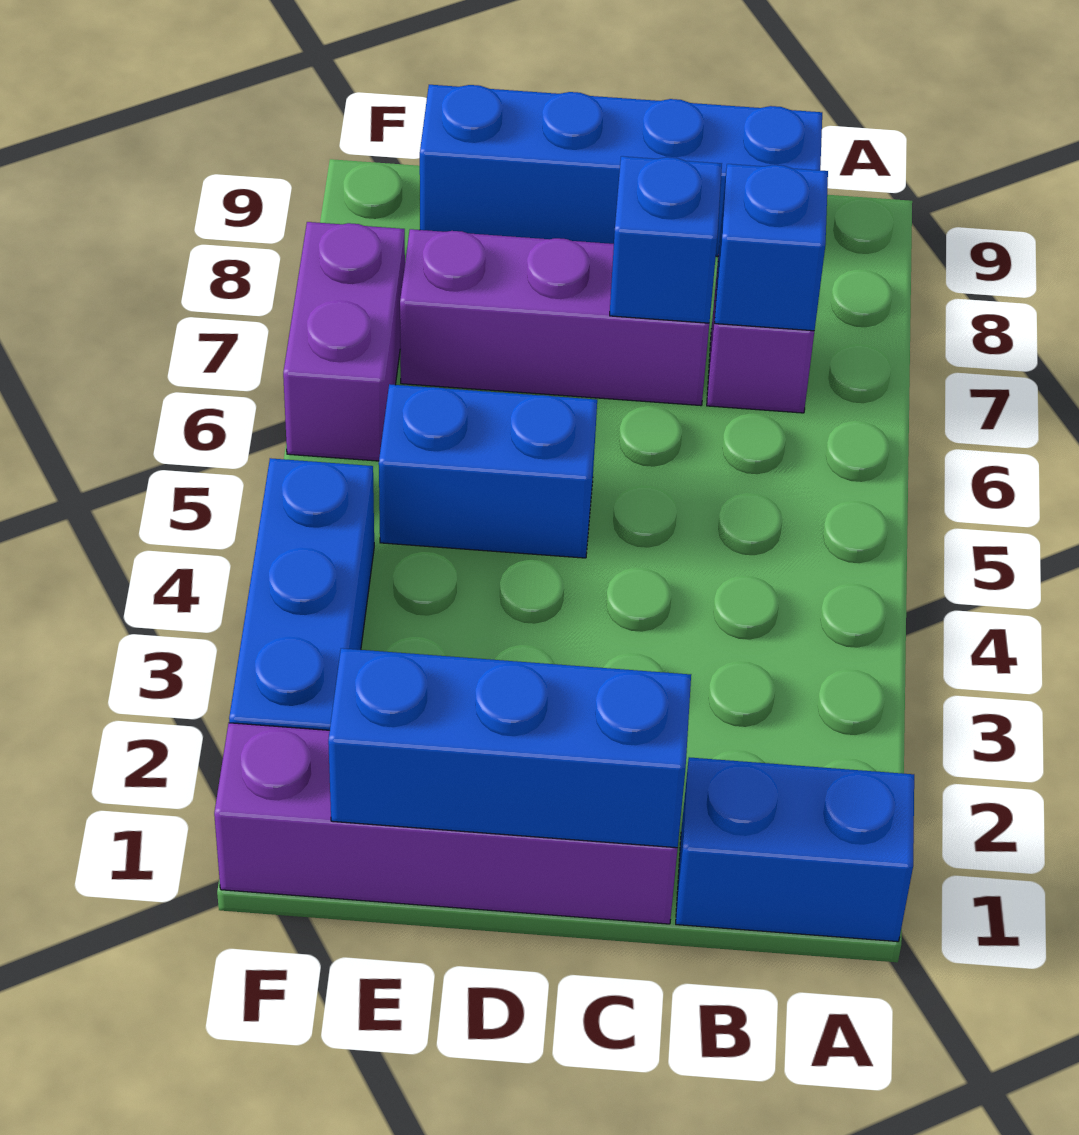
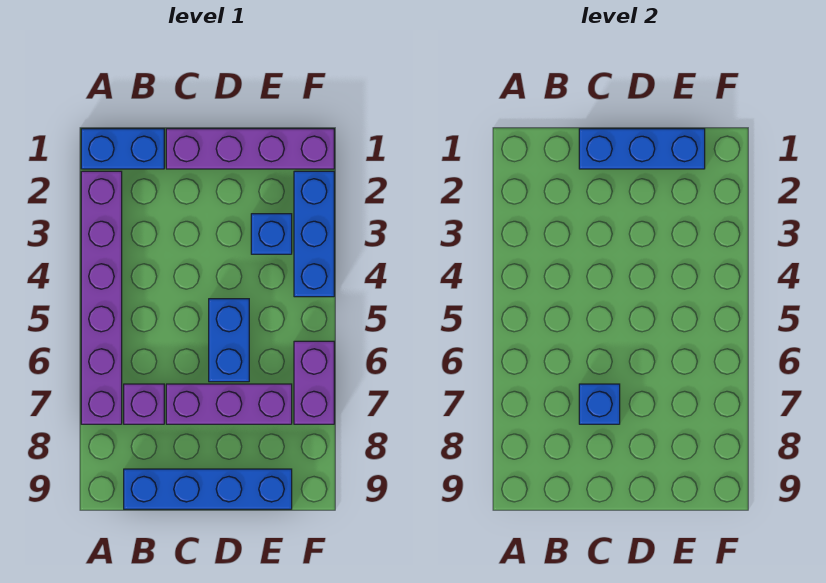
none -> purple brick A2:A7 level 1
blue brick B7 level 2 -> blue brick E3 level 1
blue brick D5:E5 level 1 -> blue brick D5:D6 level 1

